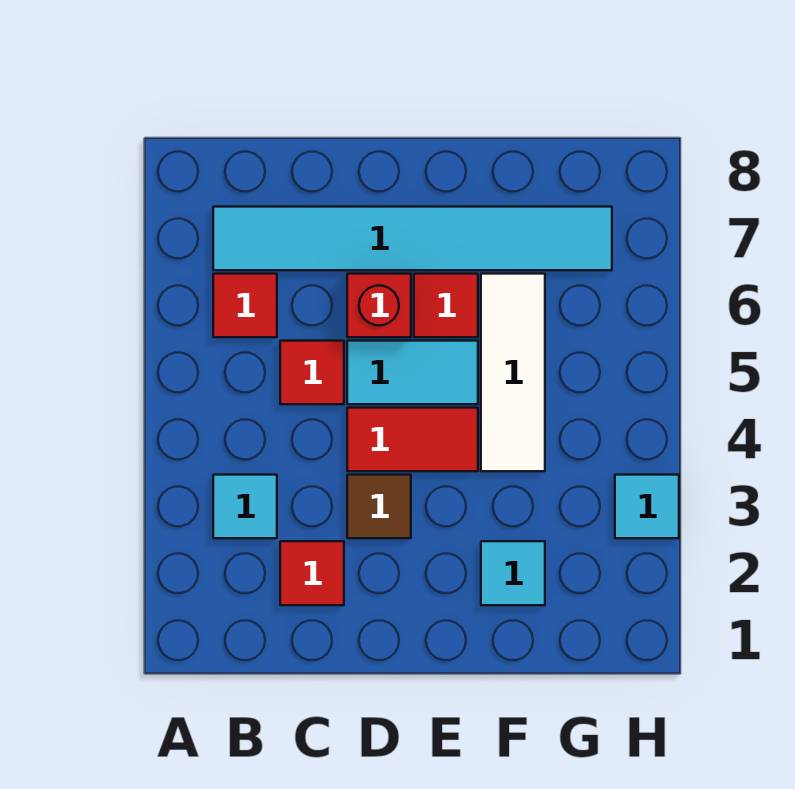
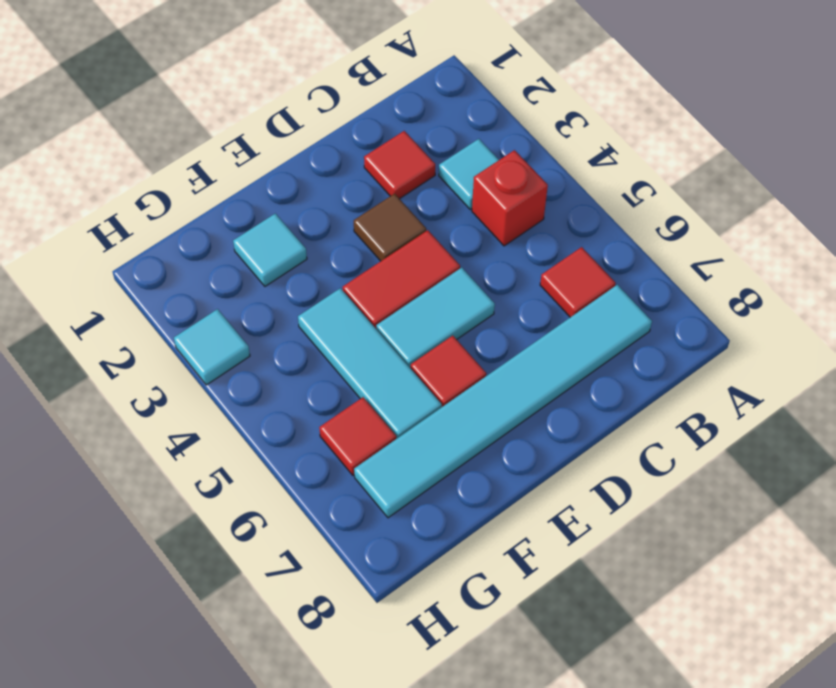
red tile C5 level 1 -> red tile G6 level 1
red brick D6 level 1 -> red brick B4 level 1
white tile F4:F6 level 1 -> cyan tile F4:F6 level 1

